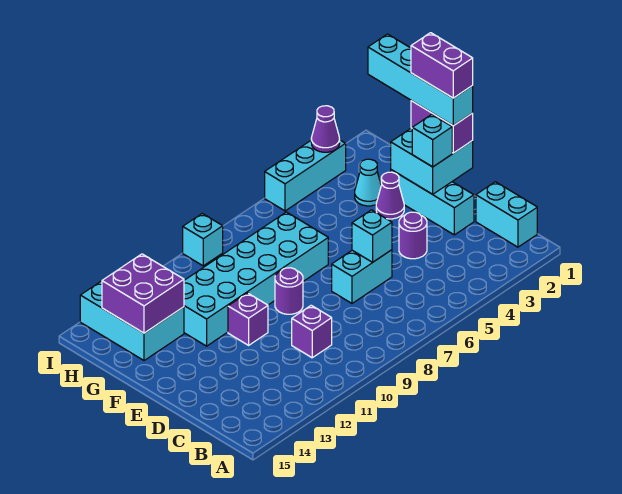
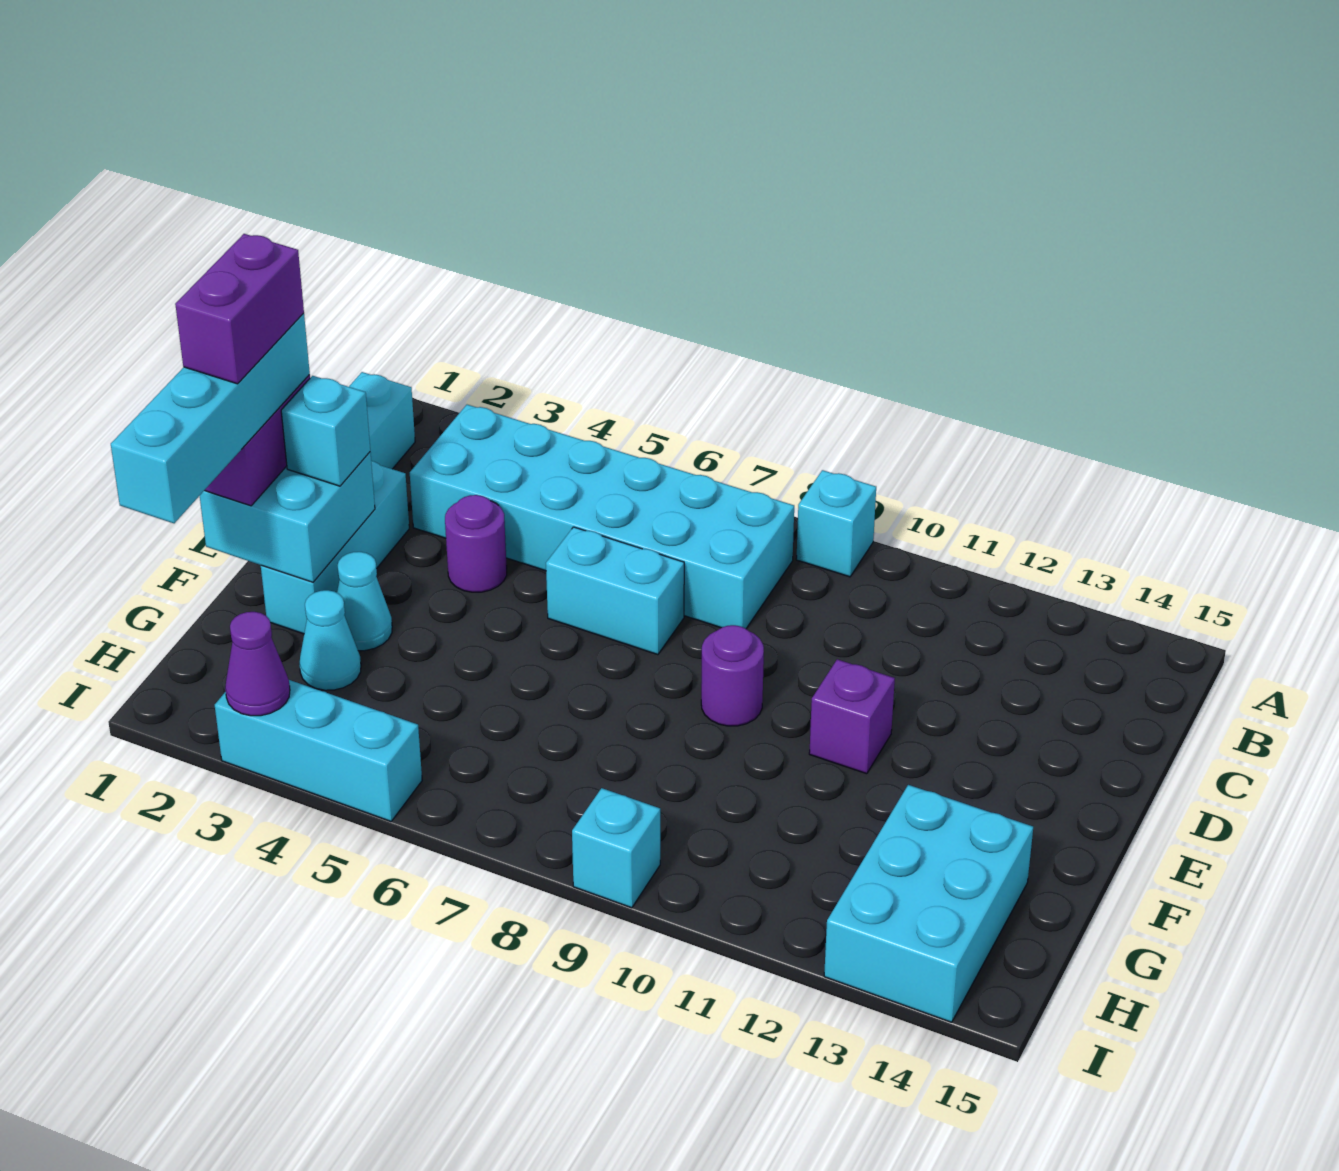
purple brick C10 level 1 -> none
cyan brick D6 level 2 -> cyan brick A9 level 1
purple cone F3 level 1 -> cyan cone F3 level 1
cyan brick F7:G12 level 1 -> cyan brick B3:C8 level 1
purple brick G13:H14 level 2 -> none

